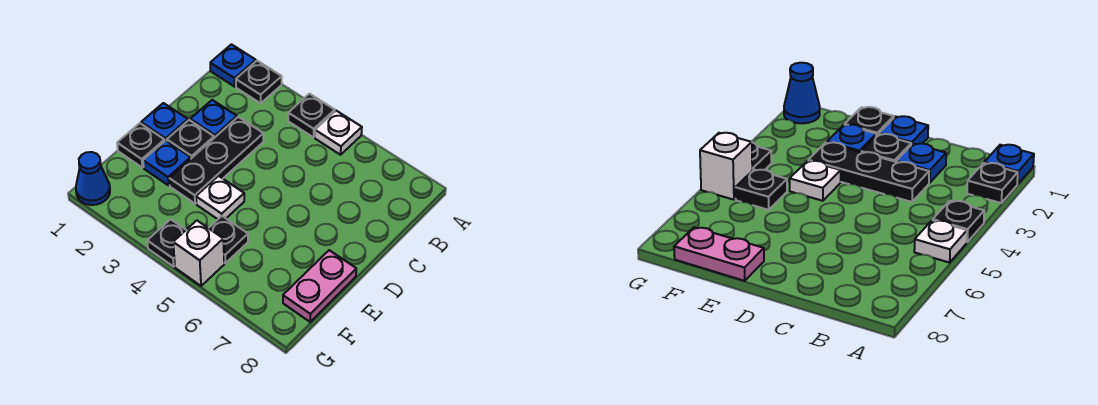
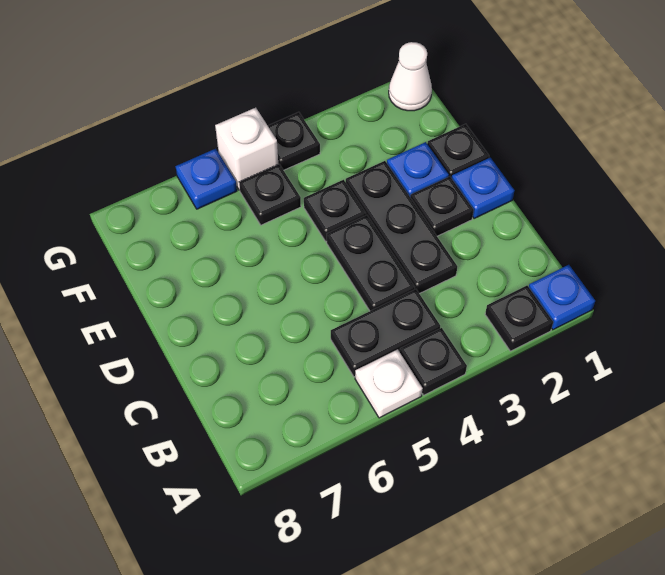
none -> black plate B4:B5 level 1
blue plate C2 level 1 -> blue plate G6 level 1
none -> black plate C4:D4 level 1
white plate E4 level 1 -> black plate E4 level 1
pink plate E8:F8 level 1 -> none
blue cone G1 level 1 -> white cone G1 level 1

